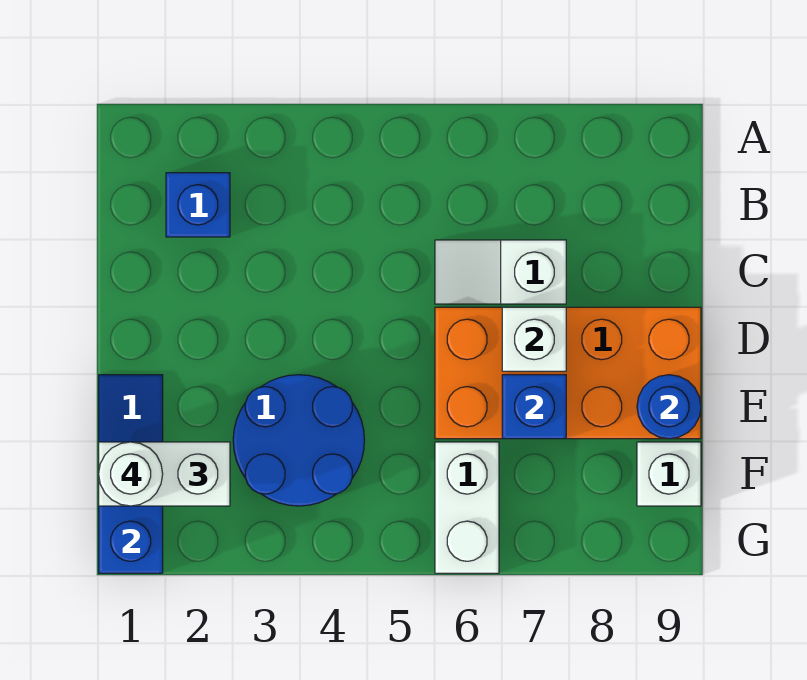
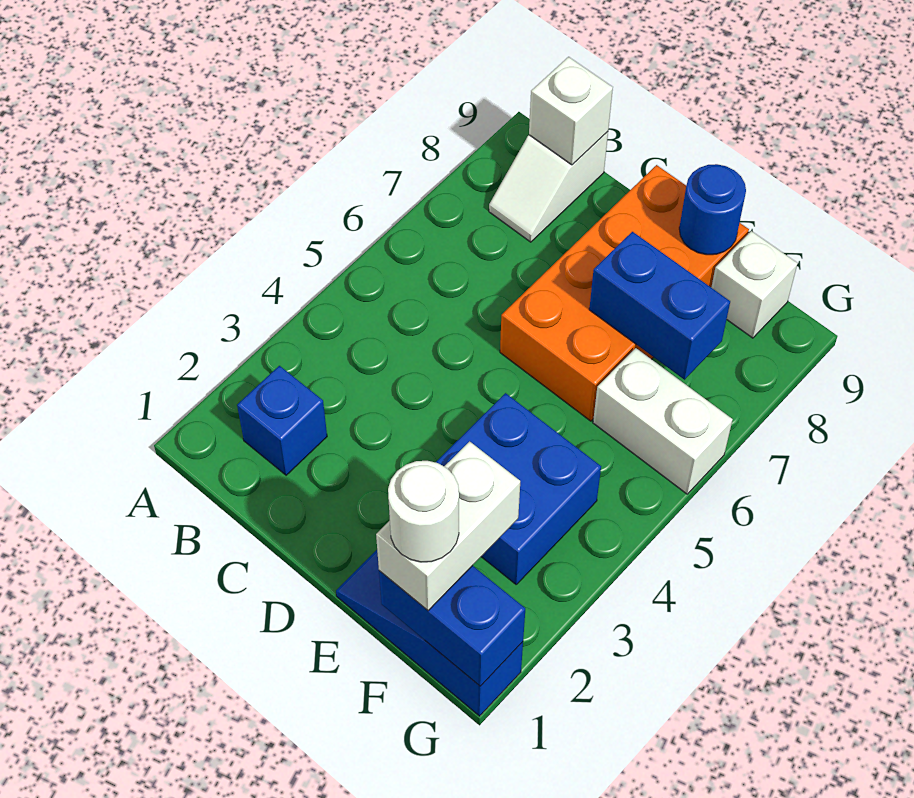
white slope C6:C7 level 1 top 7 -> white slope B8:B9 level 1 top 9
white brick D7 level 2 -> white brick B9 level 2
blue round brick E3:F4 level 1 -> blue brick E3:F4 level 1
blue brick E7 level 2 -> blue brick E7:F7 level 2

